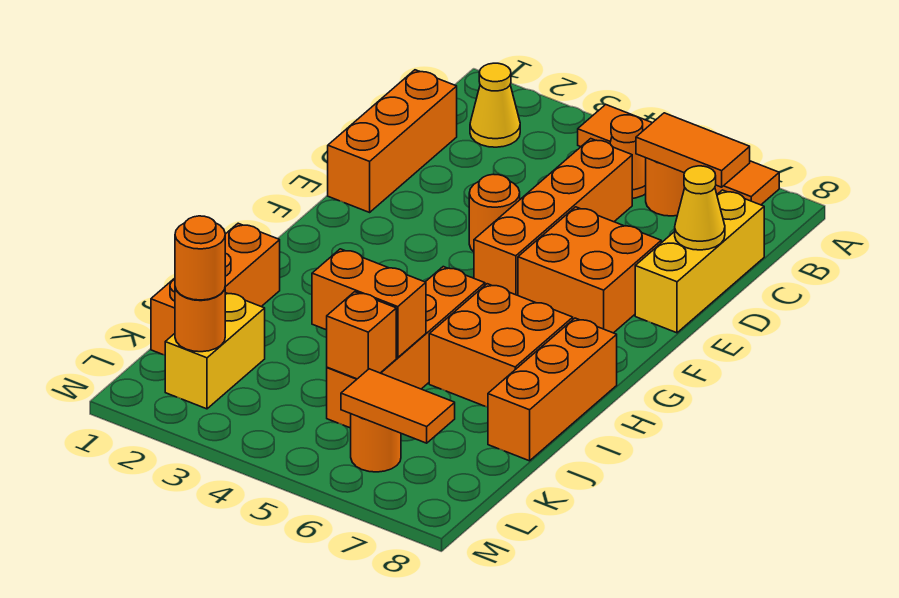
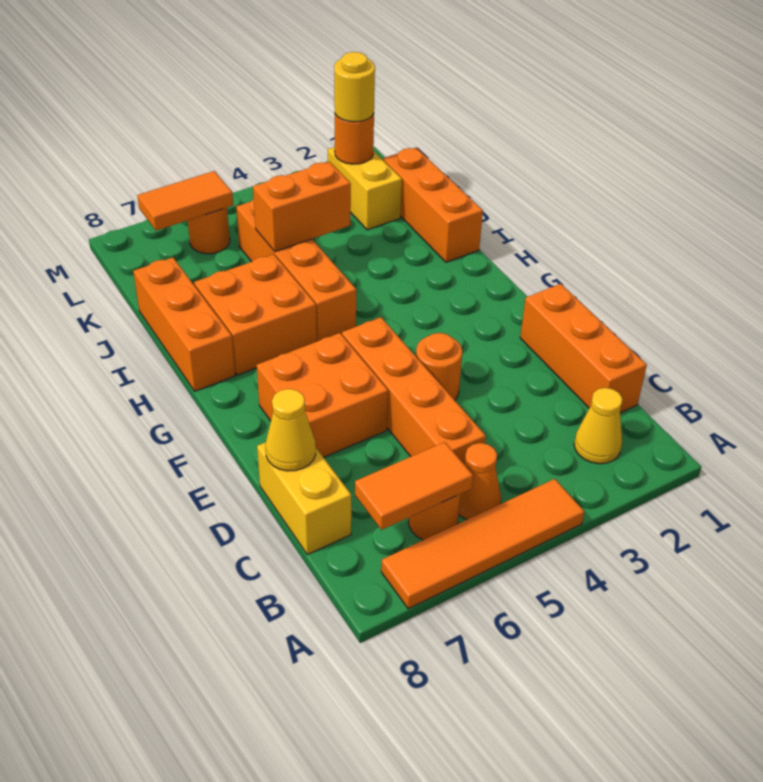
yellow brick C8:E8 level 1 -> yellow brick C8:D8 level 1
orange brick K5 level 2 -> none
orange round brick L2 level 3 -> yellow round brick L2 level 3

